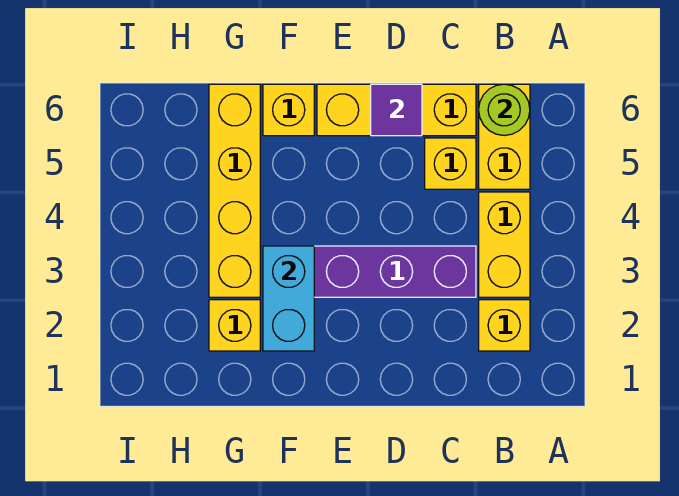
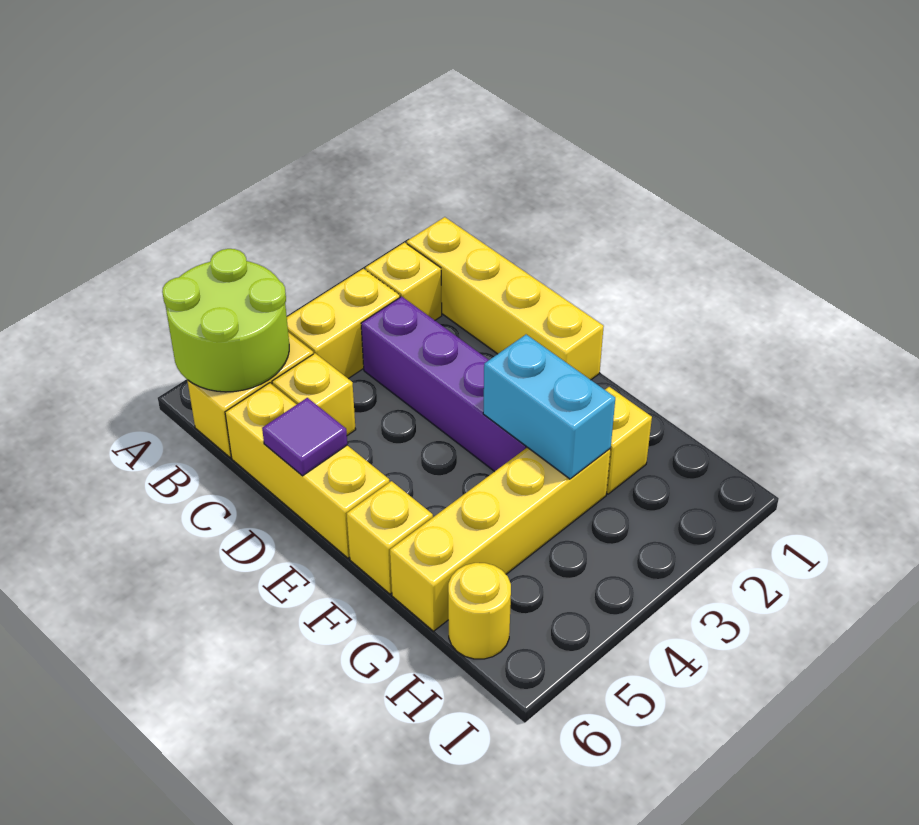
none -> yellow brick B1:E1 level 1
lime round brick B6 level 2 -> lime round brick A5:B6 level 2
cyan brick F2:F3 level 2 -> cyan brick F3:G3 level 2
none -> yellow round brick H6 level 1

